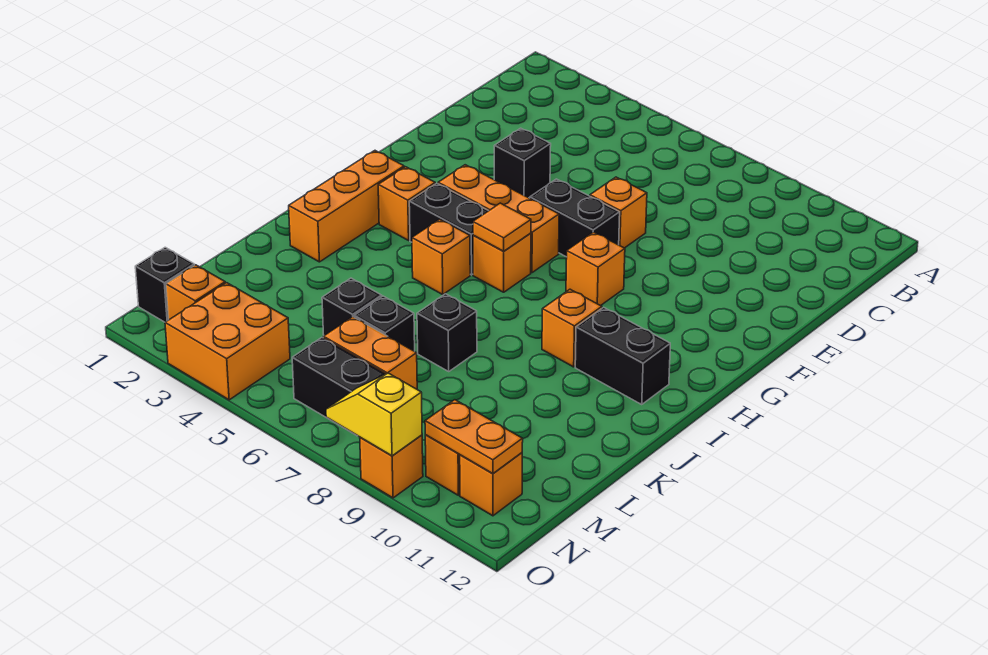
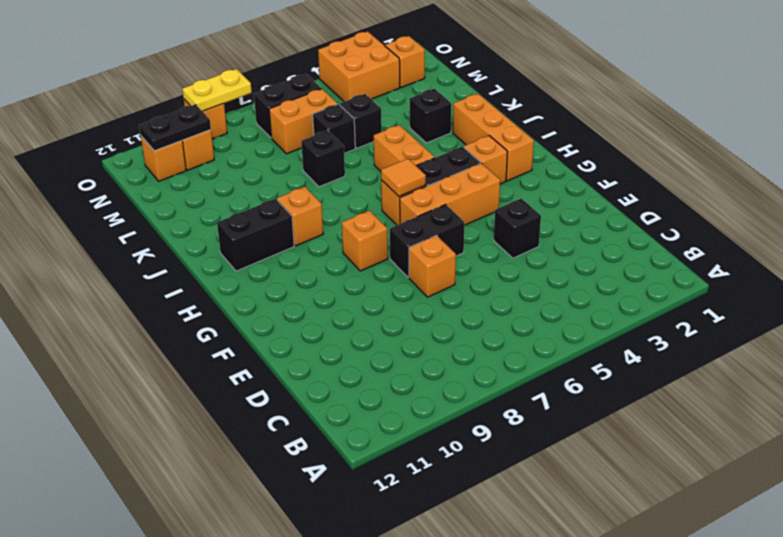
orange brick I5 level 1 -> orange brick I5:J5 level 1
black brick N1 level 1 -> black brick K3 level 1
orange plate N10:N11 level 2 -> black plate N10:N11 level 2
yellow slope O8:O9 level 2 top 9 -> yellow plate O8:O9 level 2

